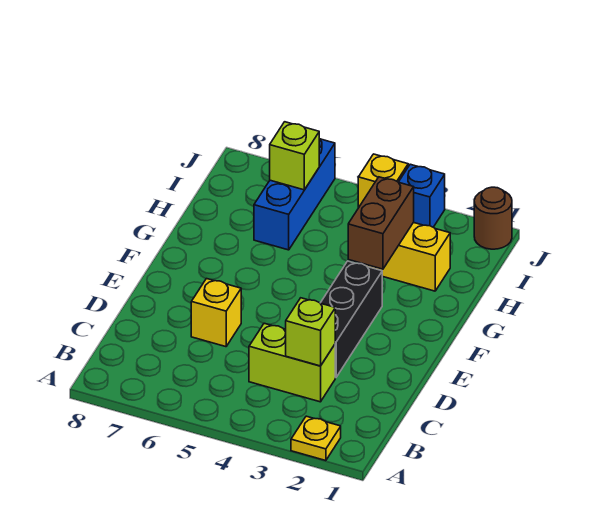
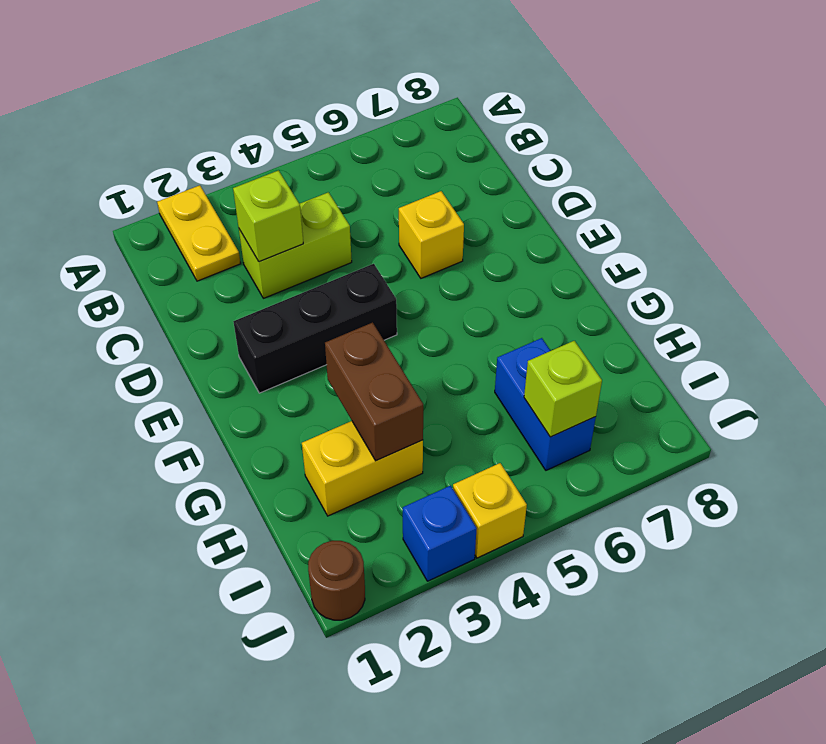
yellow plate A2 level 1 -> yellow plate A2:B2 level 1
black brick D3:F3 level 1 -> black brick E2:E4 level 1
blue brick H6:J6 level 1 -> blue brick H6:I6 level 1

